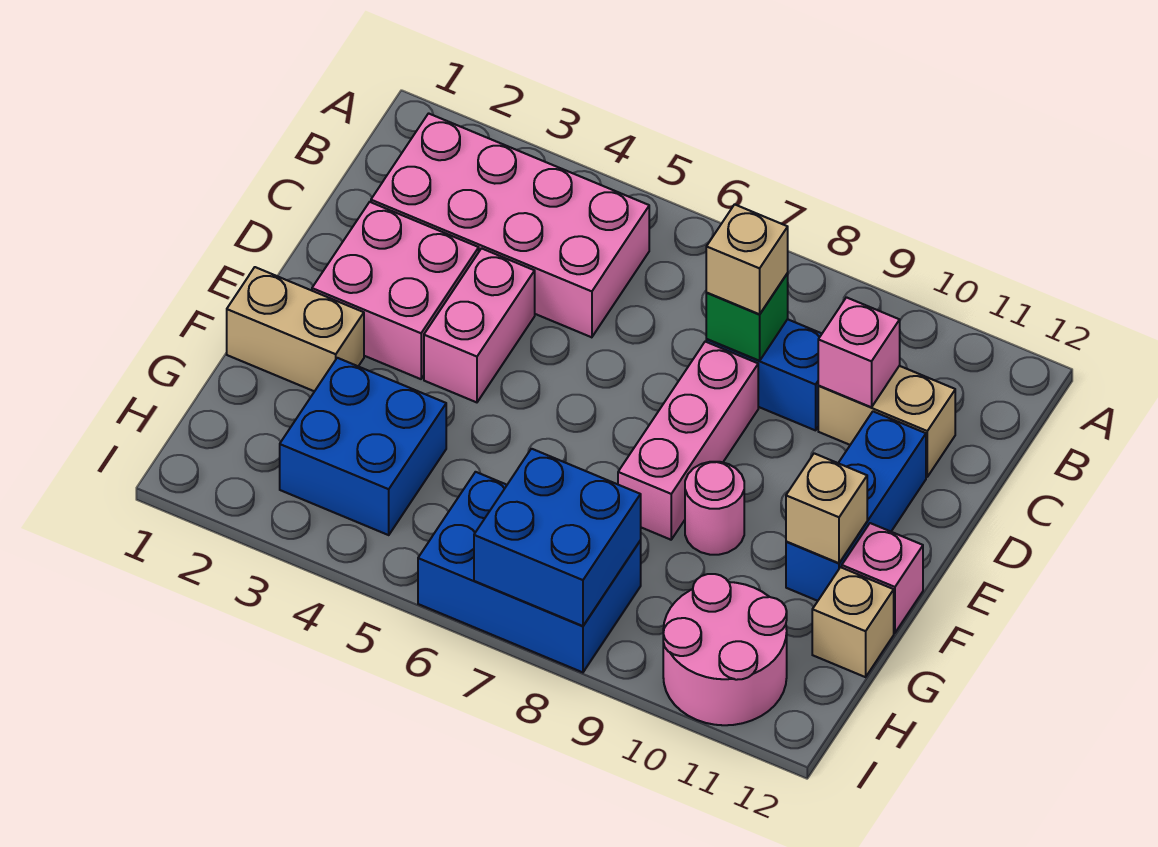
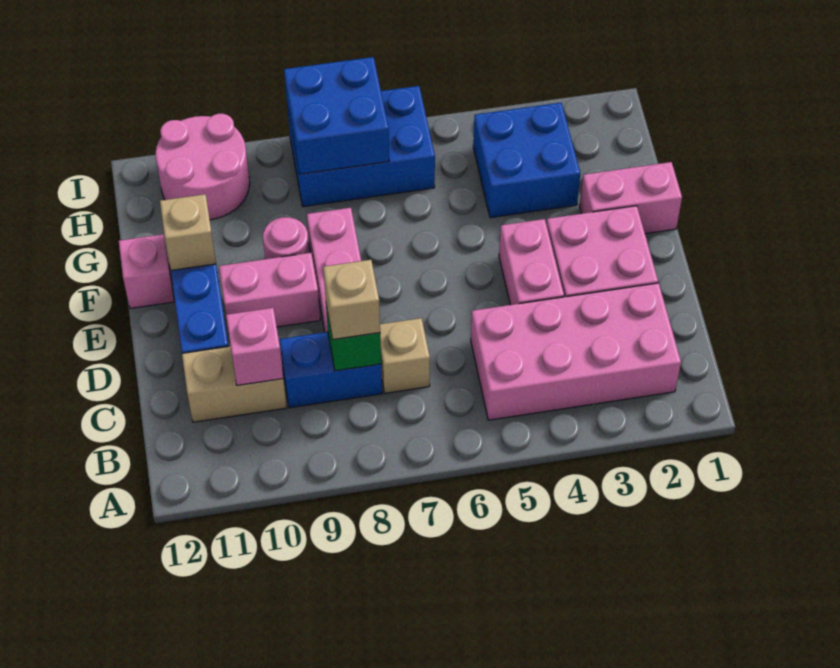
none -> pink brick E9:E10 level 1
tan brick F1:F2 level 1 -> pink brick F1:F2 level 1
tan brick G12 level 1 -> tan brick C7 level 1

